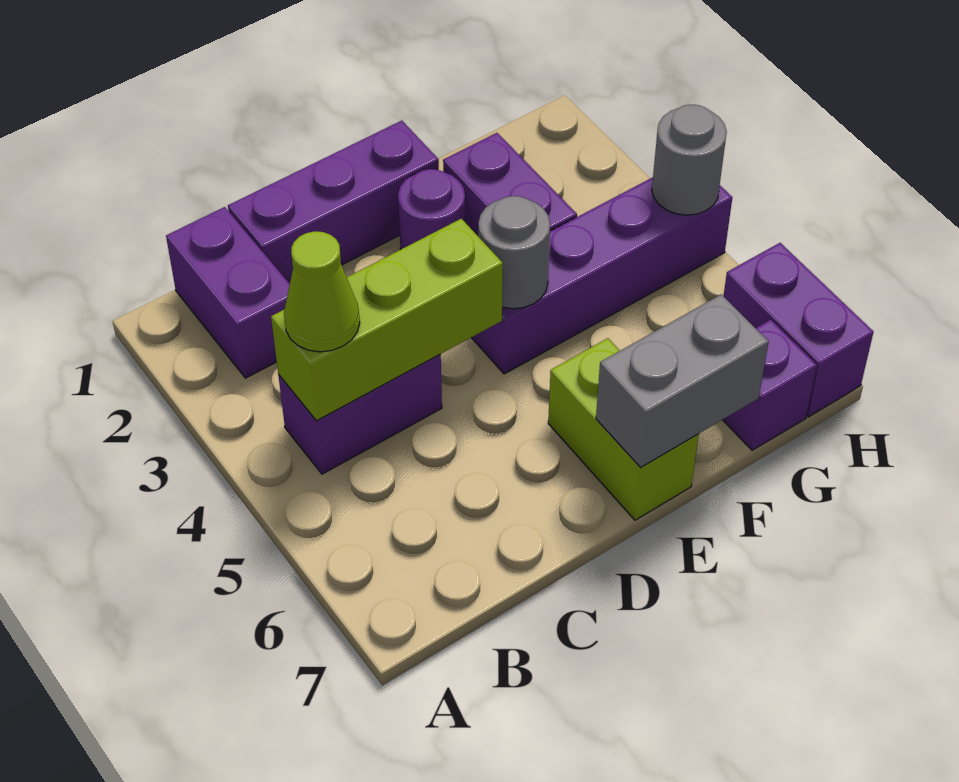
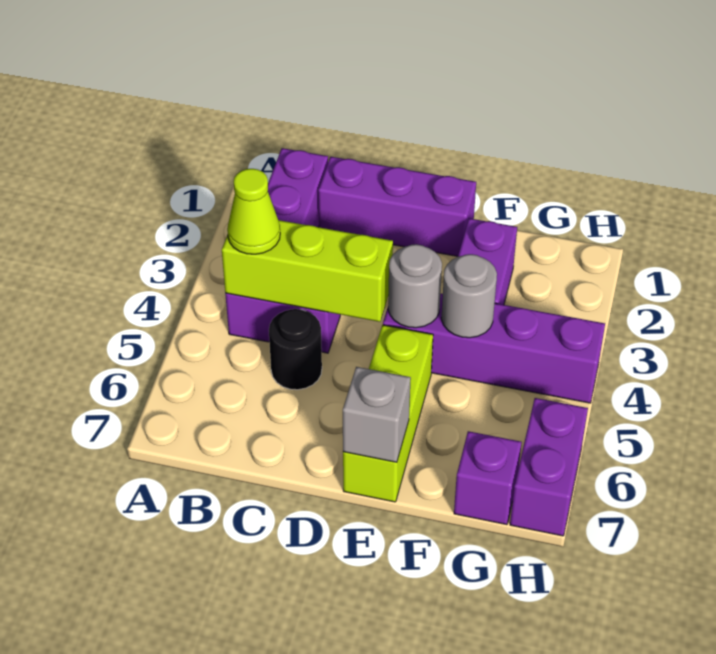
none -> black round brick C5 level 1
purple round brick E2 level 1 -> none
lime brick E6:E7 level 1 -> lime brick E5:E7 level 1
grey brick E7:F7 level 2 -> grey brick E7 level 2
grey round brick H4 level 2 -> grey round brick F4 level 2

